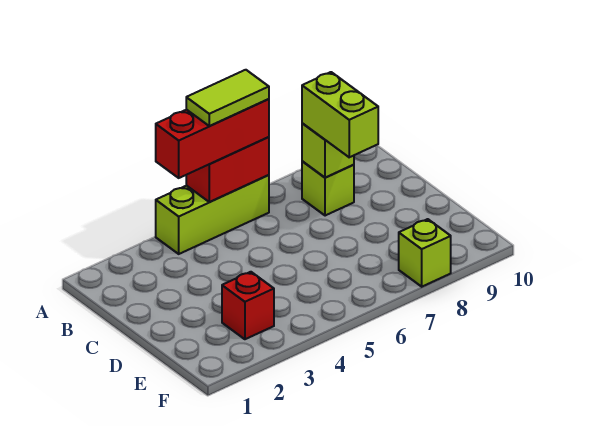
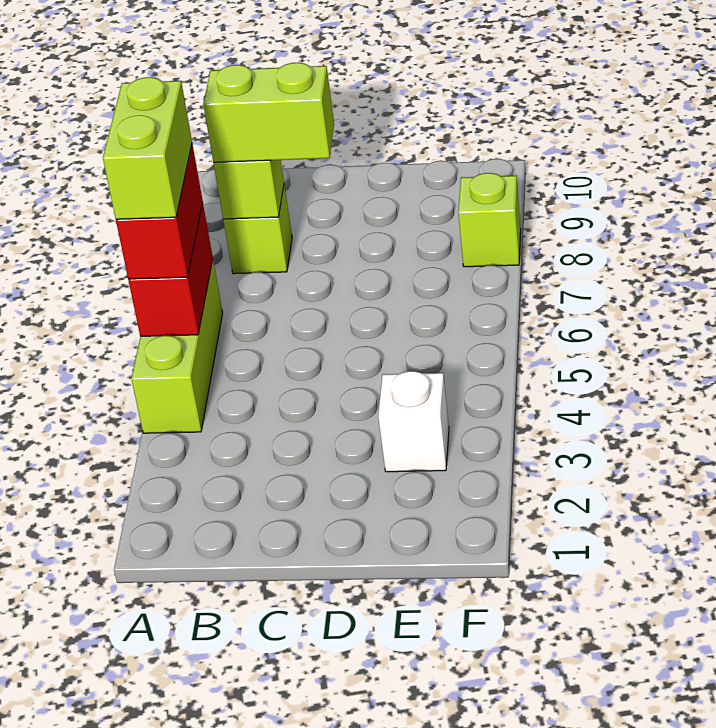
red brick A4:A6 level 3 -> red brick A5:A6 level 3
lime tile A5:A6 level 4 -> lime brick A5:A6 level 4
red brick E3 level 1 -> white brick E3 level 1

